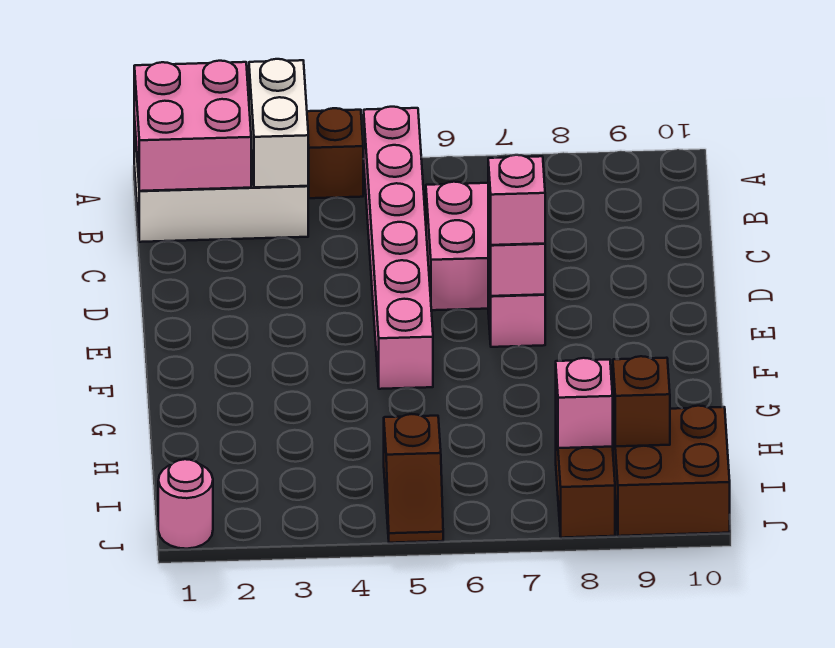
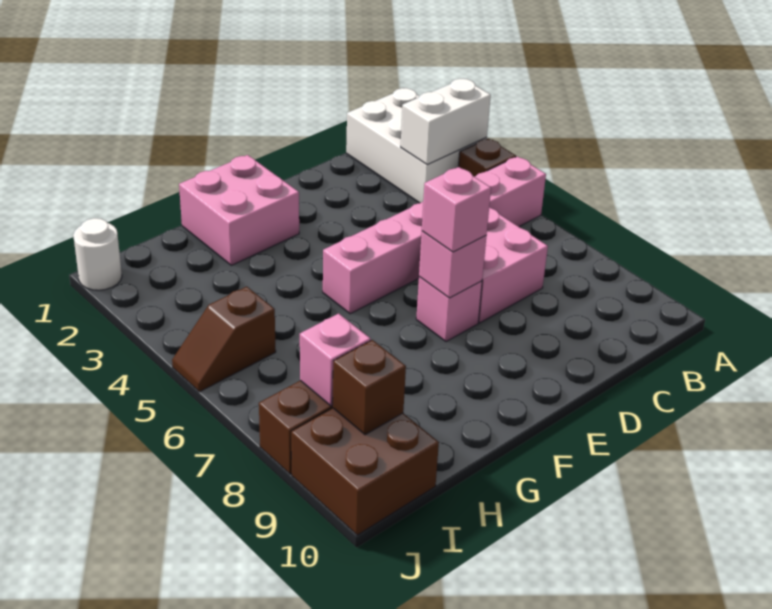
pink brick A1:B2 level 2 -> pink brick F1:G2 level 1
pink round brick J1 level 1 -> white round brick J1 level 1

